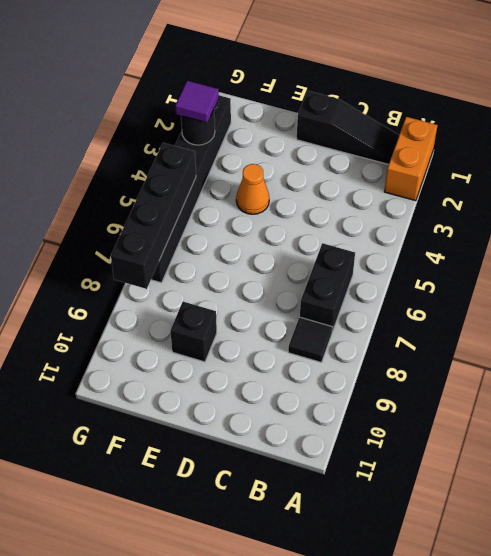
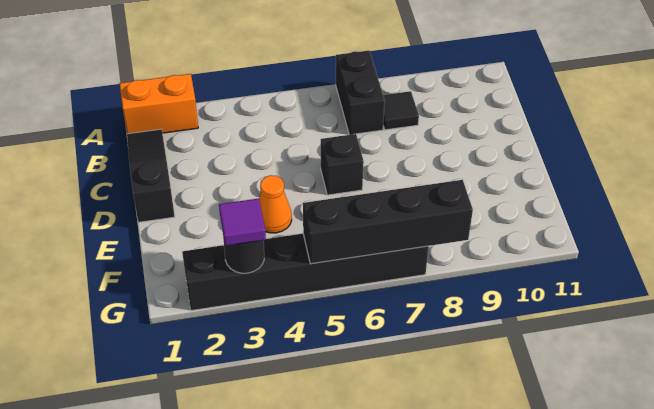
black brick B6:B7 level 1 -> black brick A7:B7 level 1
black brick E9 level 1 -> black brick D6 level 1

